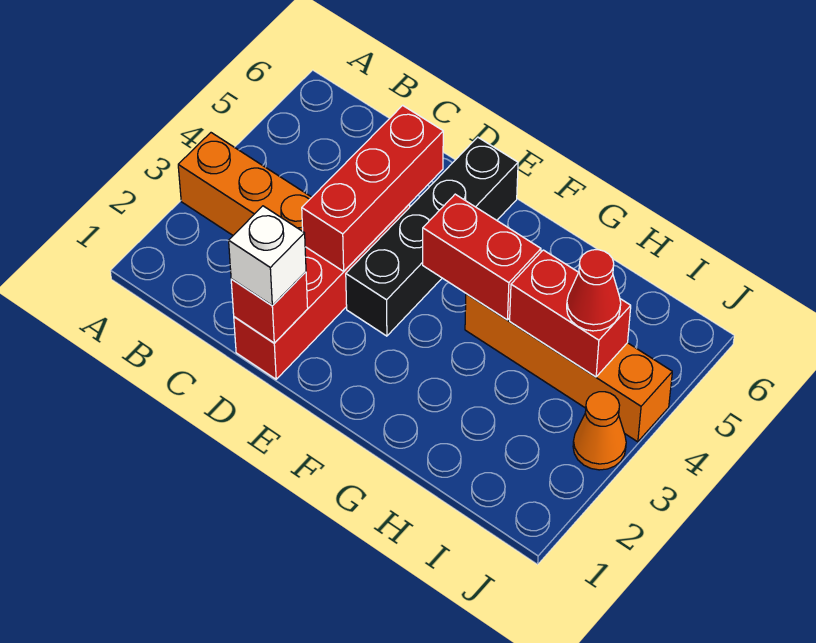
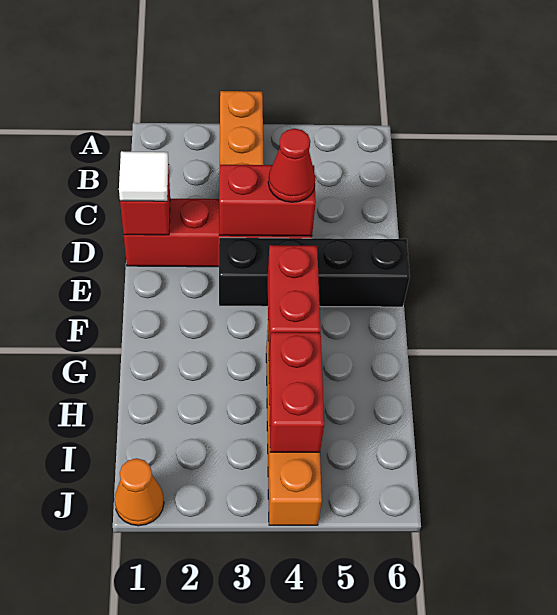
white brick D1 level 3 -> white tile D1 level 3
red brick D3:D5 level 2 -> red brick D3:D4 level 2
red cone I4 level 3 -> red cone D4 level 3
orange cone J3 level 1 -> orange cone J1 level 1

